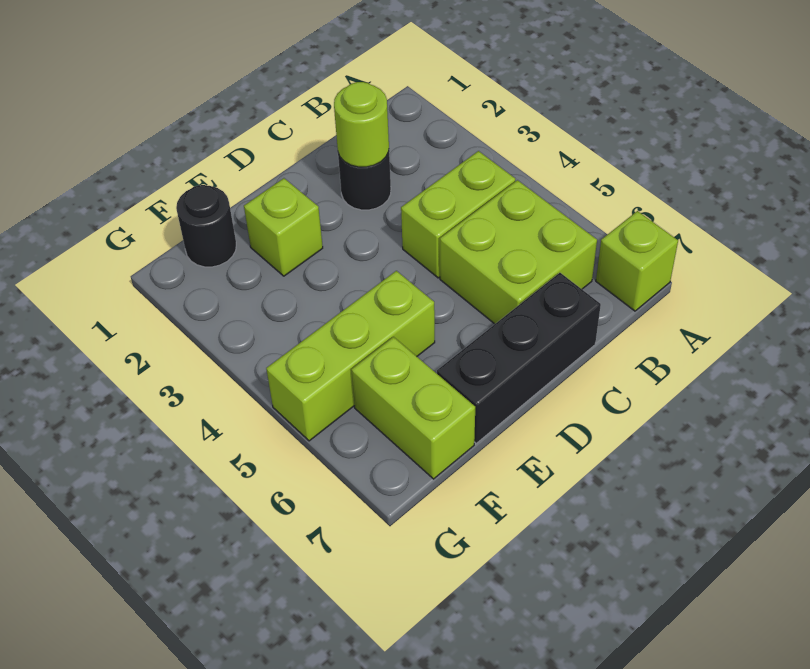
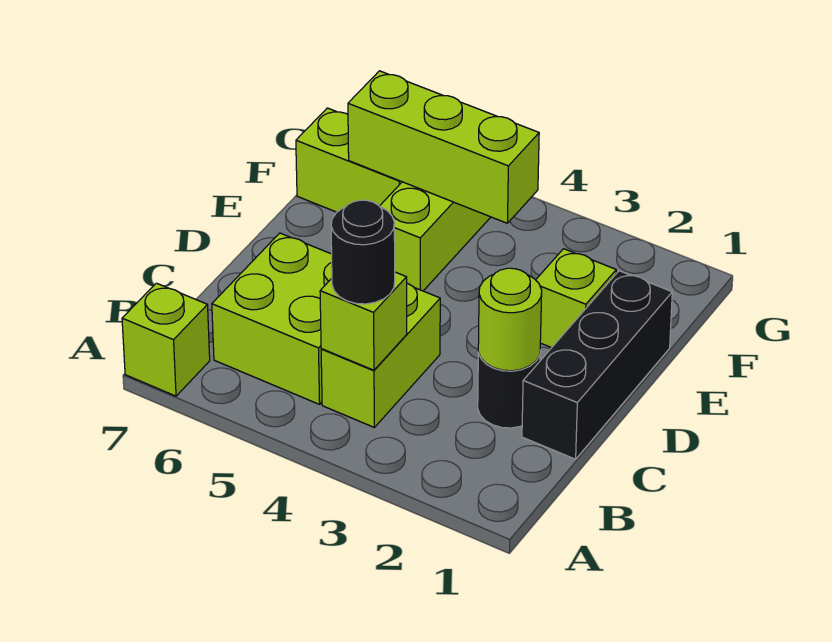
none -> lime brick B4 level 2
black brick C7:E7 level 1 -> black brick C1:E1 level 1
black round brick F1 level 1 -> black round brick B4 level 3
none -> lime brick F4:F6 level 2

